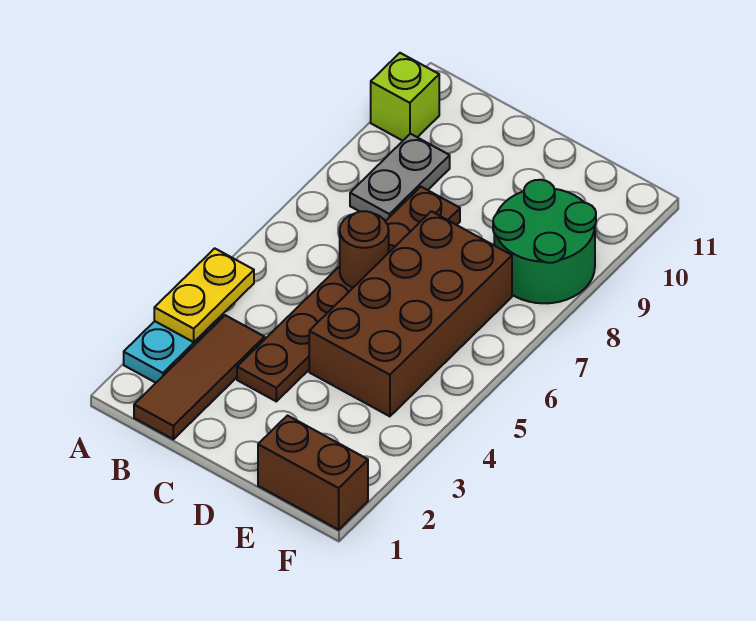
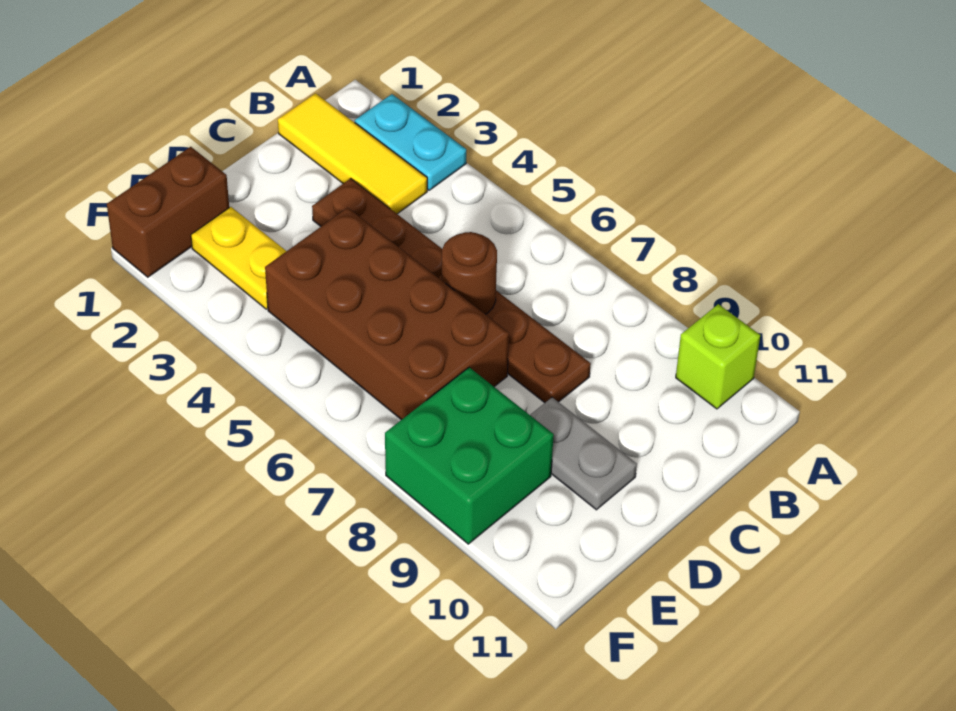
yellow plate A3:A4 level 2 -> yellow plate E2:E3 level 1
brown tile B1:B3 level 1 -> yellow tile B1:B3 level 1
grey plate B8:B9 level 1 -> grey plate D9:D10 level 1
green round brick E8:F9 level 1 -> green brick E8:F9 level 1

